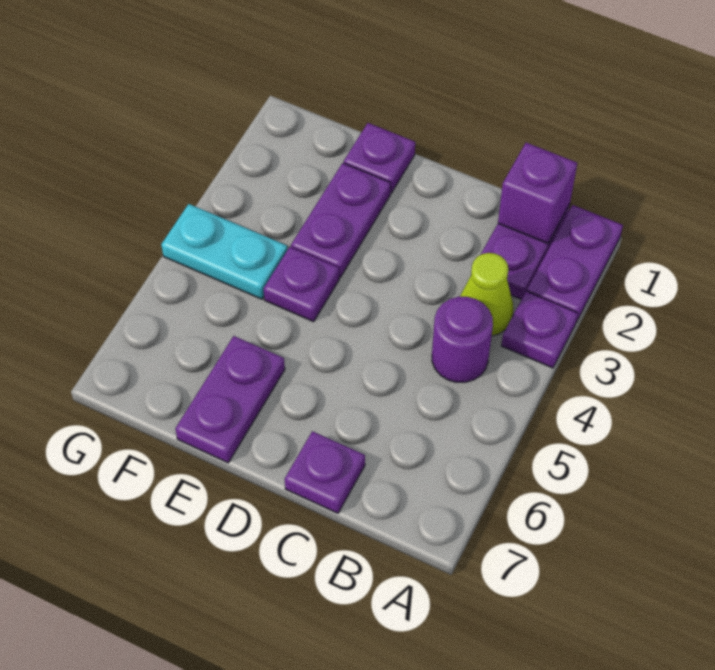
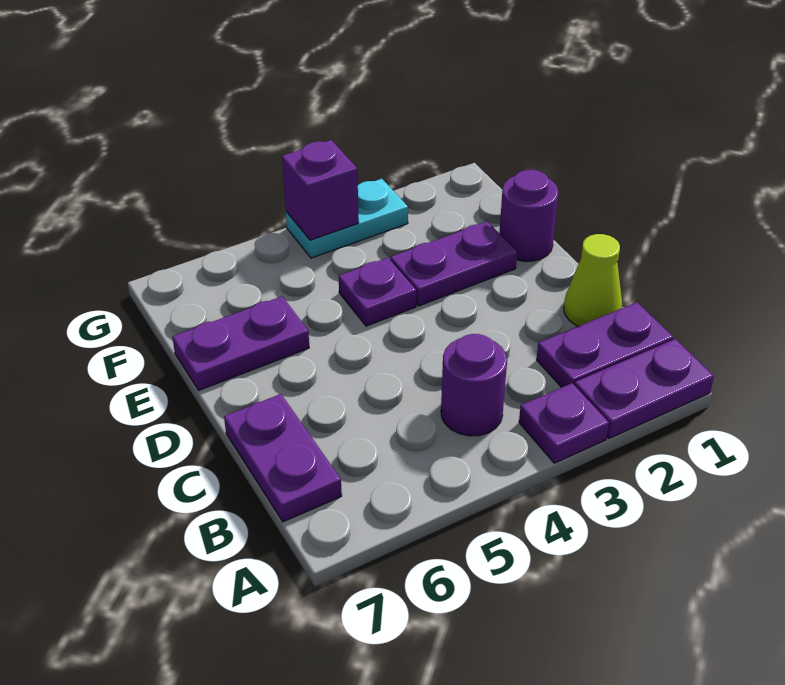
purple brick B1 level 2 -> purple brick G4 level 2
lime cone B3 level 1 -> lime cone C1 level 1
purple plate C7 level 1 -> purple plate B7:C7 level 1
purple plate E1 level 1 -> purple round brick E1 level 1
cyan plate F4:G4 level 1 -> cyan plate G3:G4 level 1

